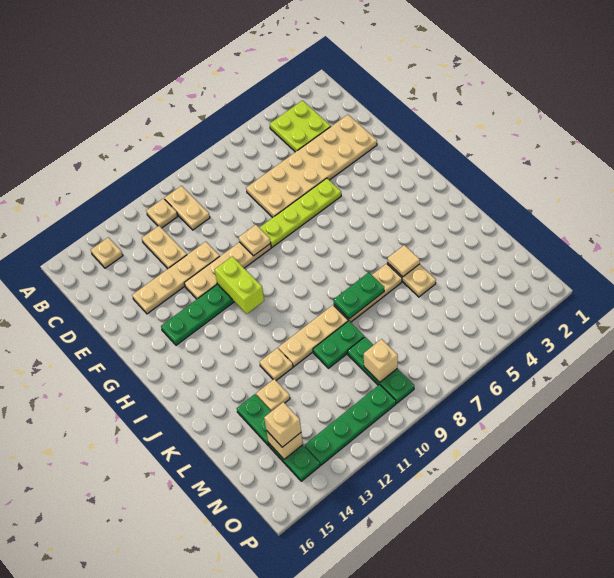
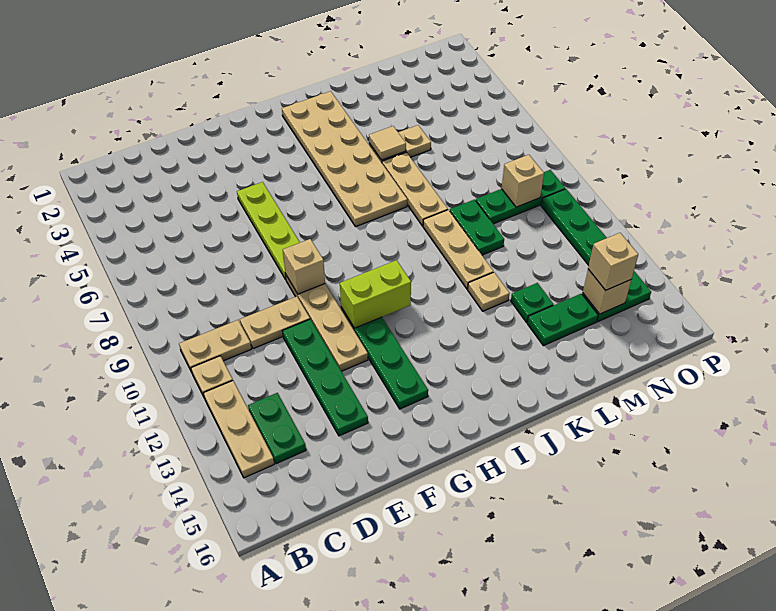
lime plate B3:C4 level 1 -> none
tan plate B14 level 1 -> tan plate B12:B14 level 1
tan plate C12:D12 level 1 -> tan plate D10:E10 level 1
tan plate D2:E7 level 1 -> tan plate I2:J7 level 1
tan plate E11:E14 level 1 -> green plate E11:E14 level 1
tan plate F9 level 2 -> tan brick F9 level 2
green plate K7:K8 level 2 -> green plate C13:C14 level 1
tan plate L13 level 1 -> green plate L13 level 1

